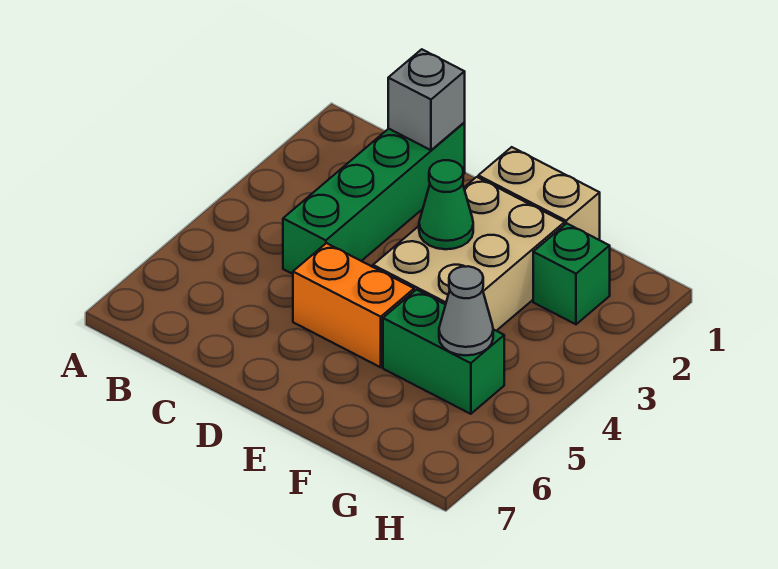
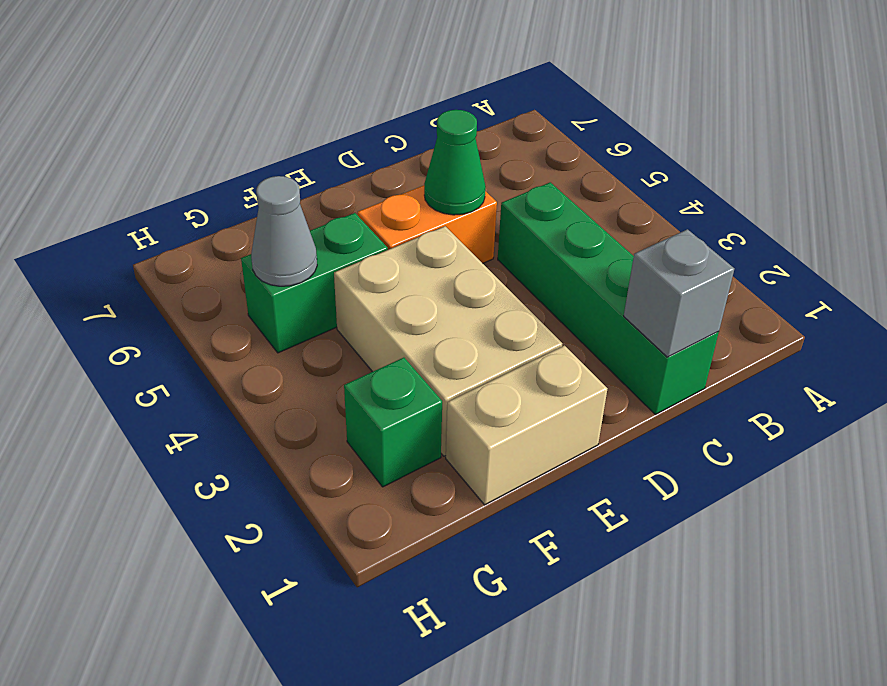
green cone E3 level 2 -> green cone D5 level 2

